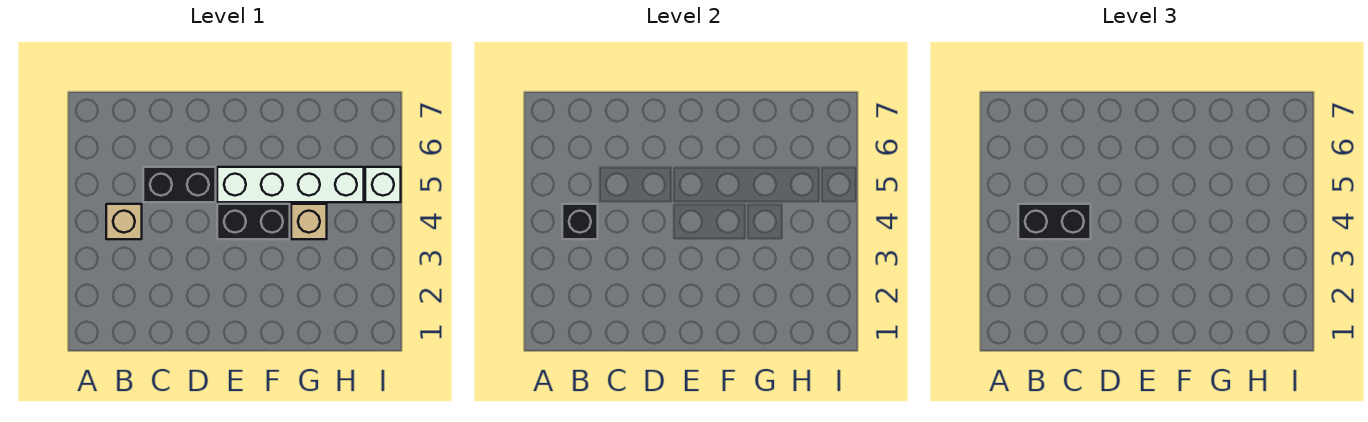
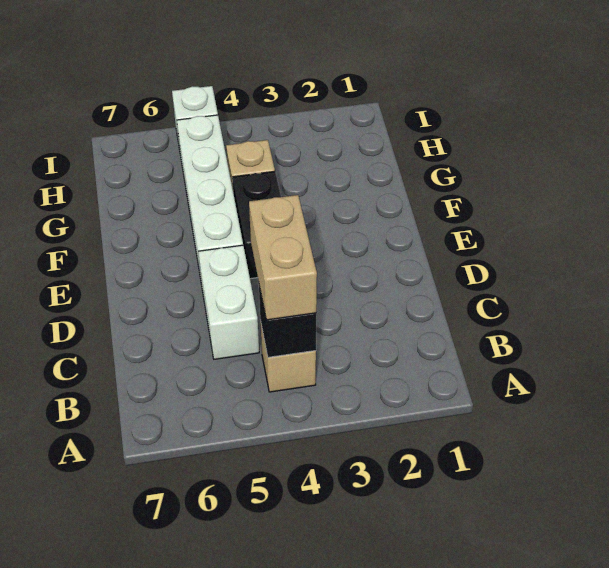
black brick B4:C4 level 3 -> tan brick B4:C4 level 3
black brick C5:D5 level 1 -> white brick C5:D5 level 1

